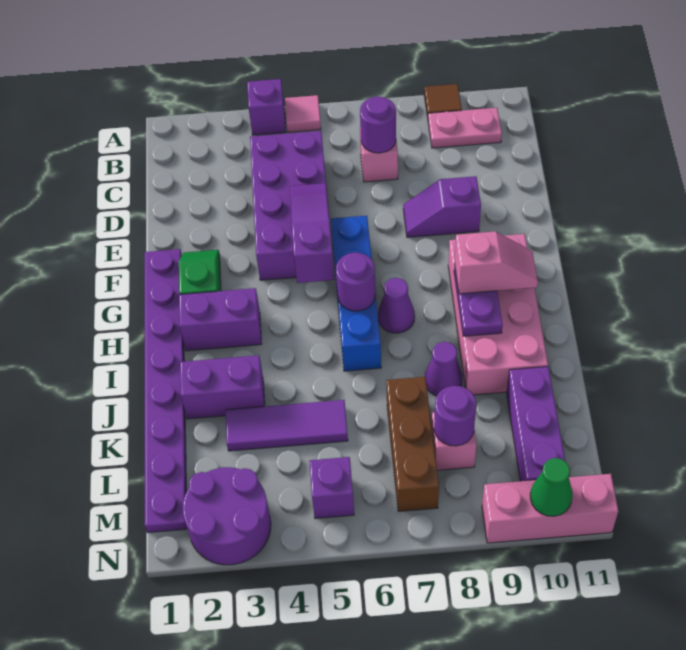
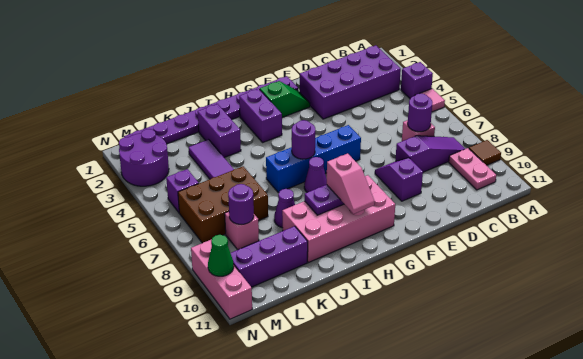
purple brick C4:F5 level 1 -> purple brick B2:E3 level 1
purple slope E5:G5 level 2 top G -> purple slope B8:D8 level 1 top D
brown brick K7:M7 level 1 -> brown brick K6:M7 level 1

